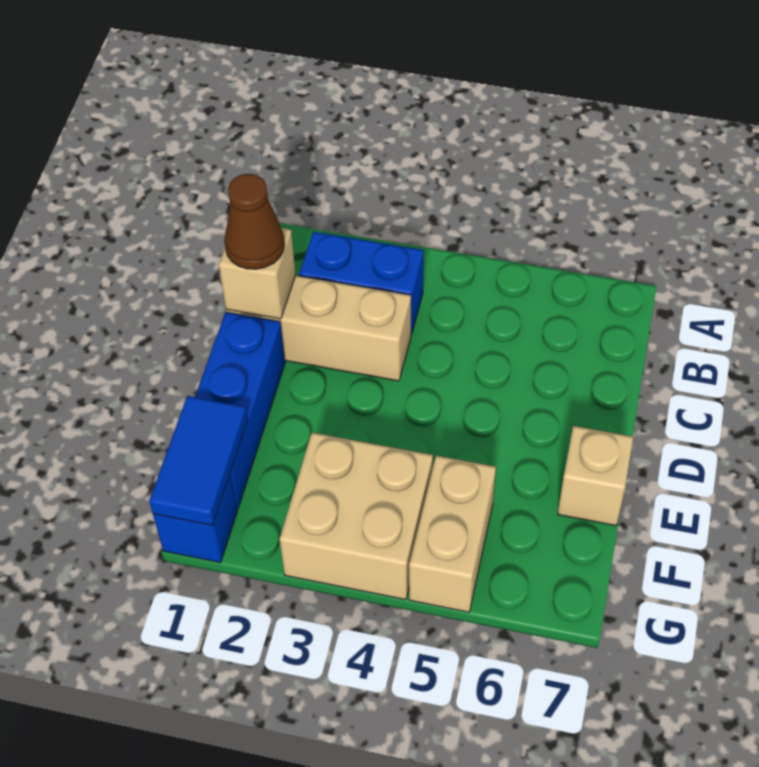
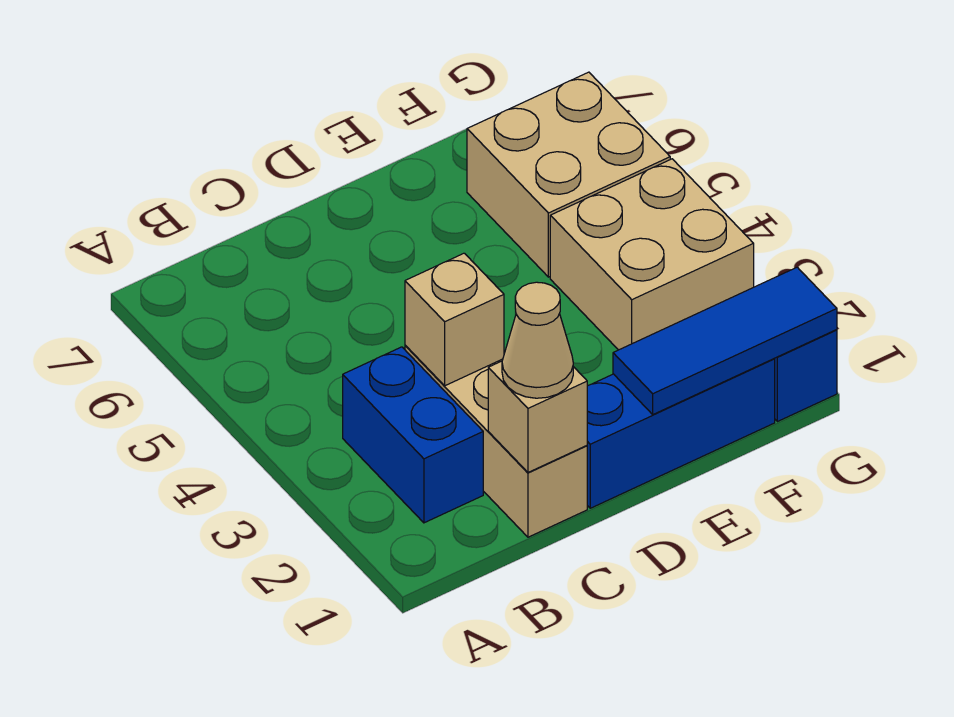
brown cone C1 level 3 -> tan cone C1 level 3
tan brick E7 level 1 -> tan brick C3 level 2
blue tile F1:G1 level 2 -> blue tile E1:G1 level 2
tan brick F5:G5 level 1 -> tan brick F5:G6 level 1

